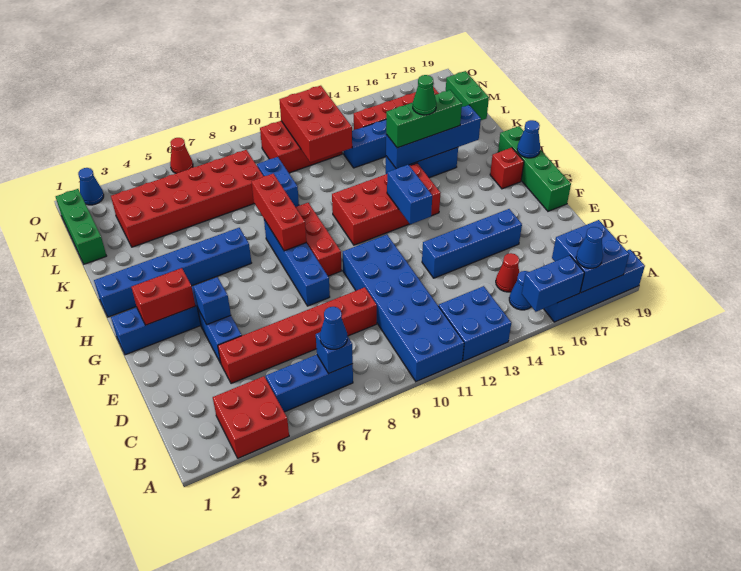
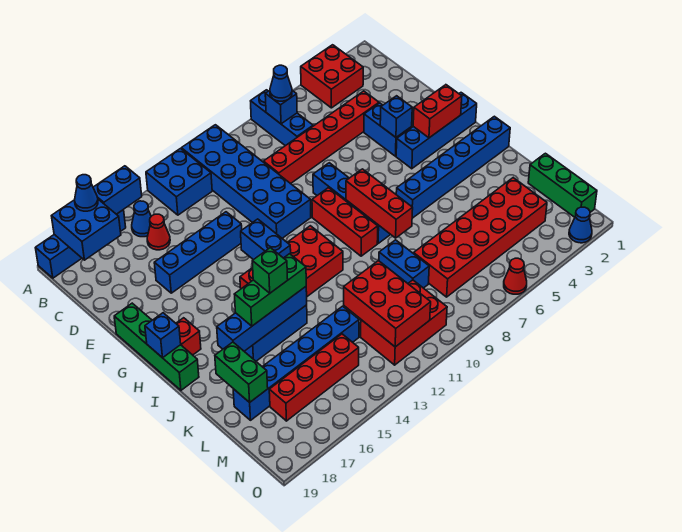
blue brick B5:B7 level 1 -> blue brick A7:C7 level 1
blue cone H19 level 2 -> blue brick H19 level 2
green cone J15 level 4 -> green brick J15 level 4

